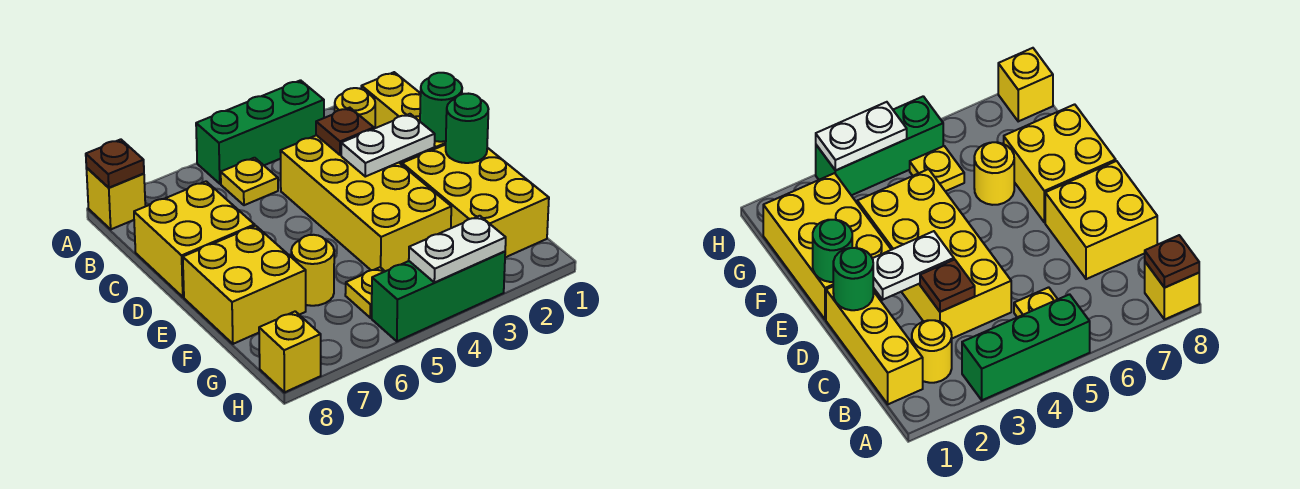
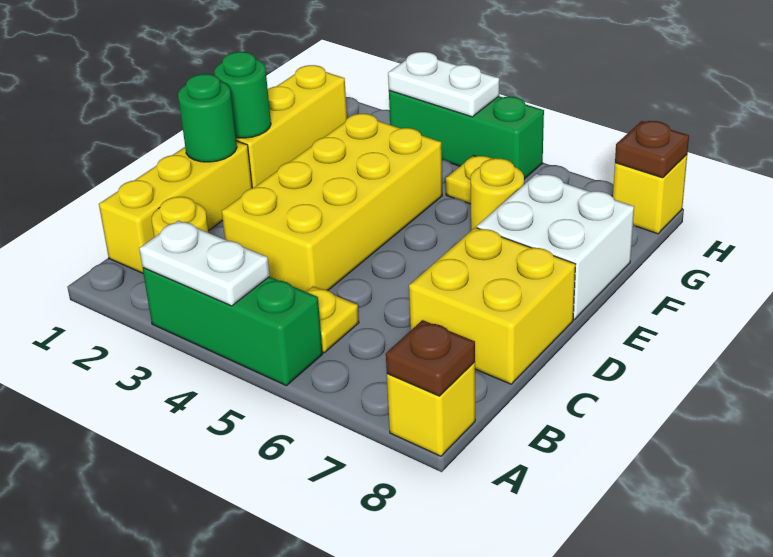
brown plate C3 level 2 -> brown plate H8 level 2
white plate D2:D3 level 2 -> white plate A3:A4 level 2
yellow brick E1:G2 level 1 -> yellow brick E1:G1 level 1
yellow brick E7:F8 level 1 -> white brick E7:F8 level 1

